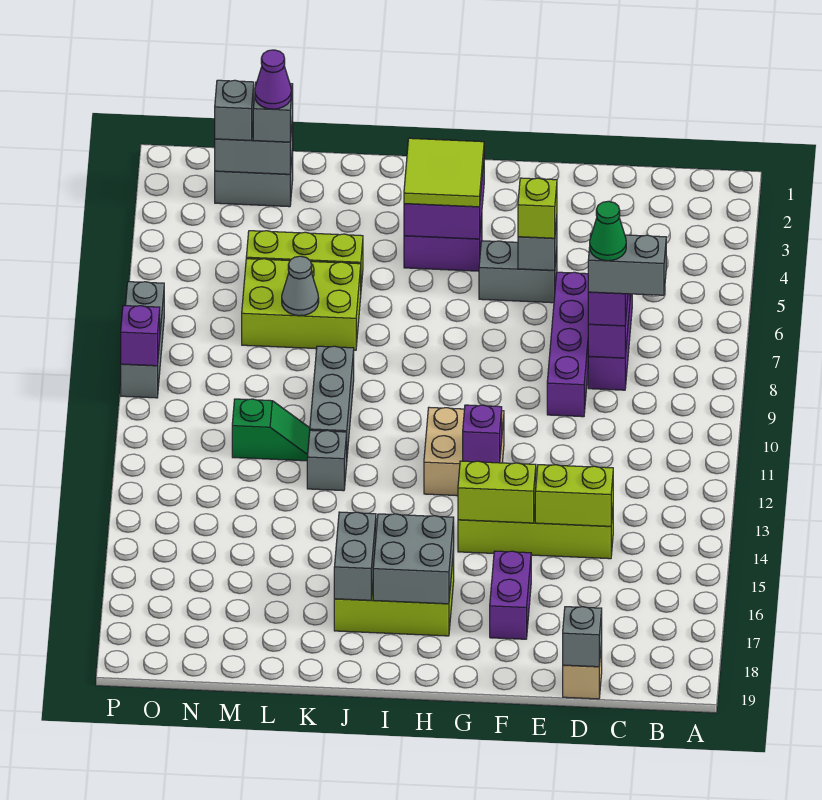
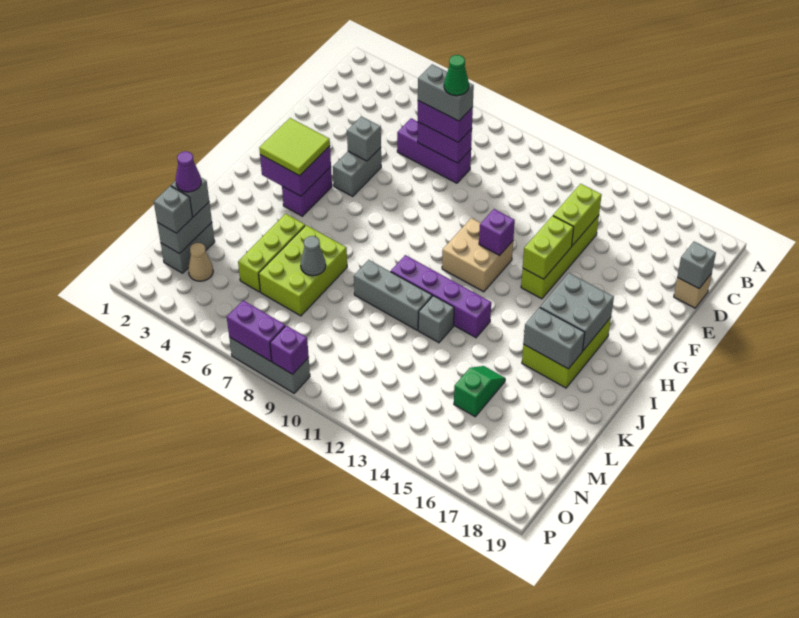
grey brick C8:D8 level 4 -> grey brick D7:D8 level 4
purple brick E6:E9 level 1 -> purple brick J10:J13 level 1
lime brick F5 level 3 -> none
purple brick F16:F17 level 1 -> purple brick P7:P8 level 2
green slope L11:M11 level 1 top M -> green slope L15:M15 level 1 top M
none -> tan cone N3 level 1

